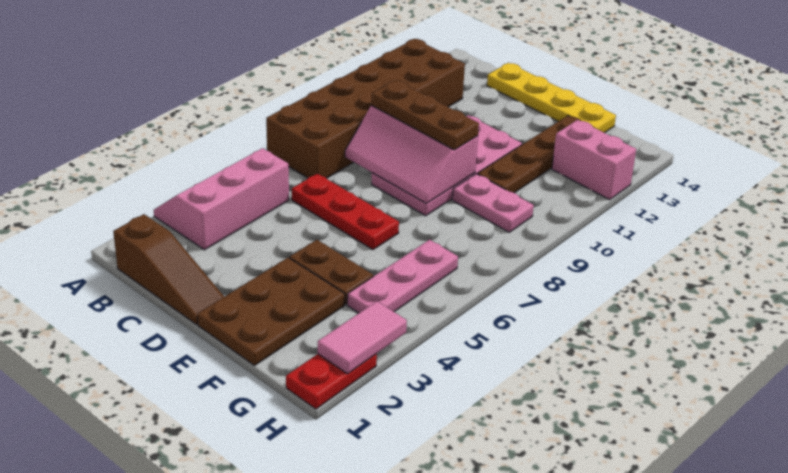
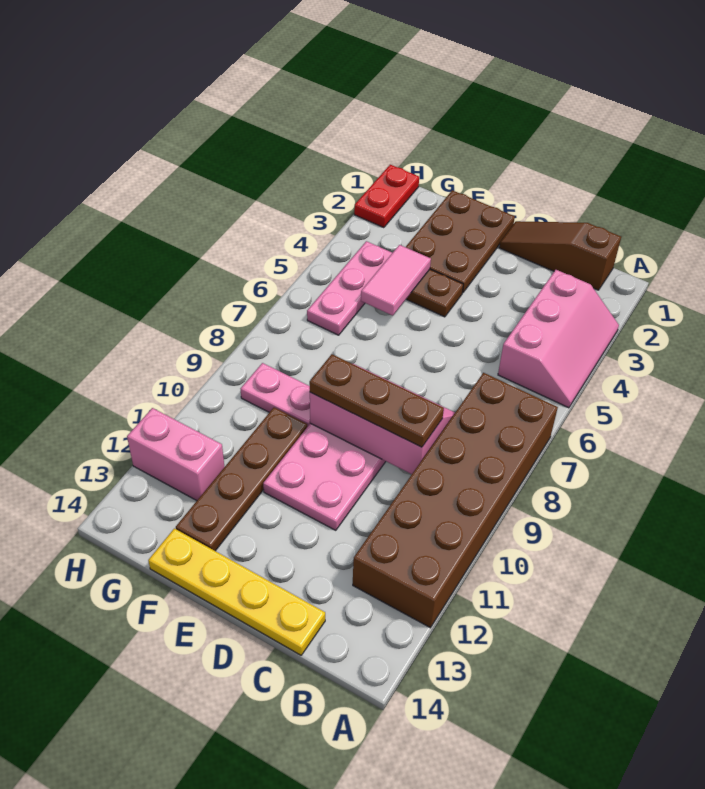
red plate C6:E6 level 1 -> none
pink tile H2:H3 level 2 -> pink tile F4:F5 level 2

